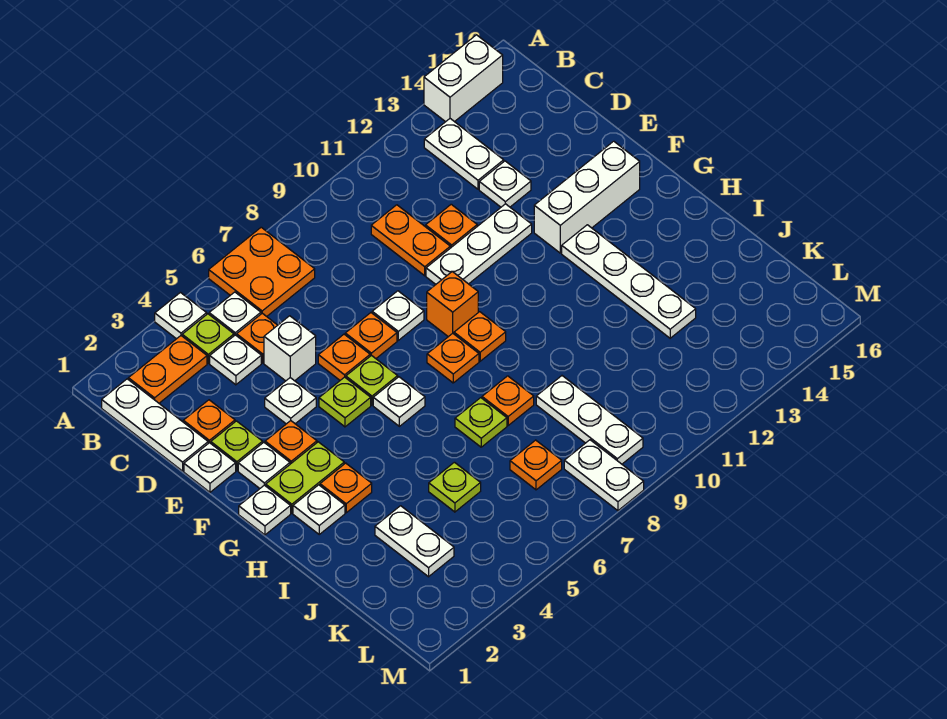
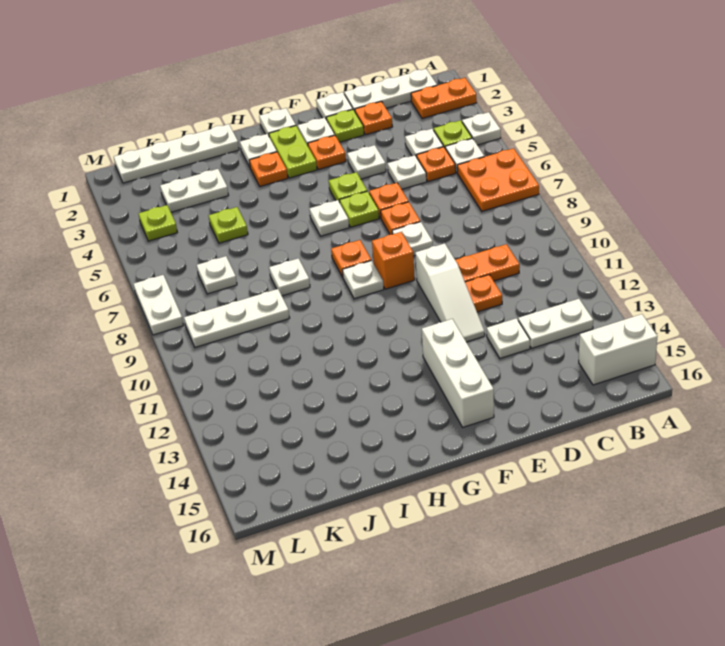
white brick A14:A15 level 1 -> white brick A15:B15 level 1
orange plate B2:B3 level 1 -> orange plate A2:B2 level 1
white brick D5 level 1 -> white plate D5 level 1
white plate E10:E12 level 1 -> white slope E10:E12 level 1 top 10
orange plate G9 level 1 -> white plate G9 level 1
white plate G13:J13 level 1 -> white plate I1:L1 level 1
lime plate I7 level 1 -> lime plate L4 level 1
orange plate I8 level 1 -> white plate I8 level 1
orange plate K7 level 1 -> white plate K7 level 1
white plate L8:M8 level 1 -> white plate M7:M8 level 1

